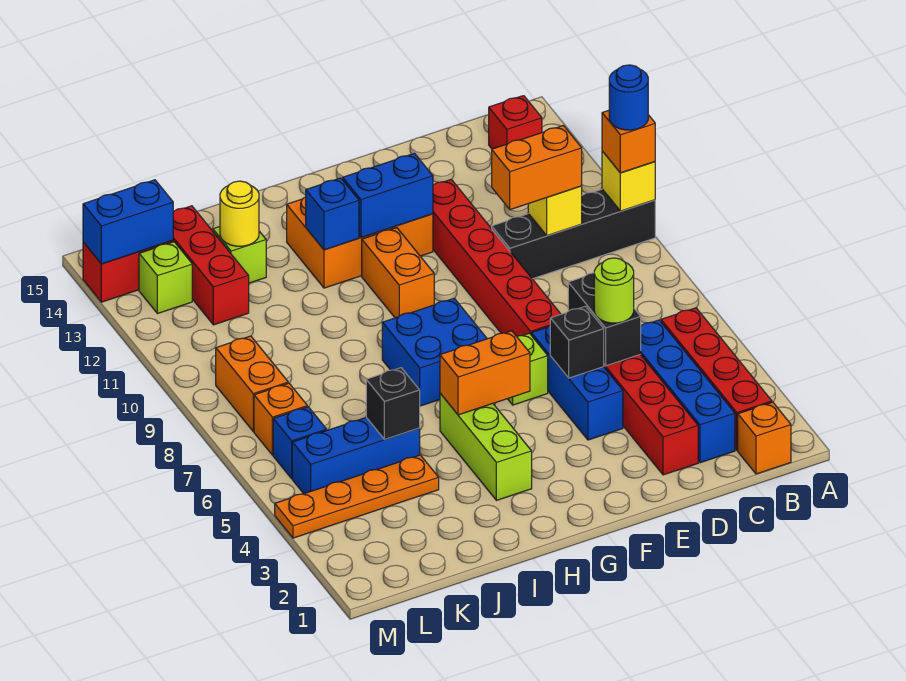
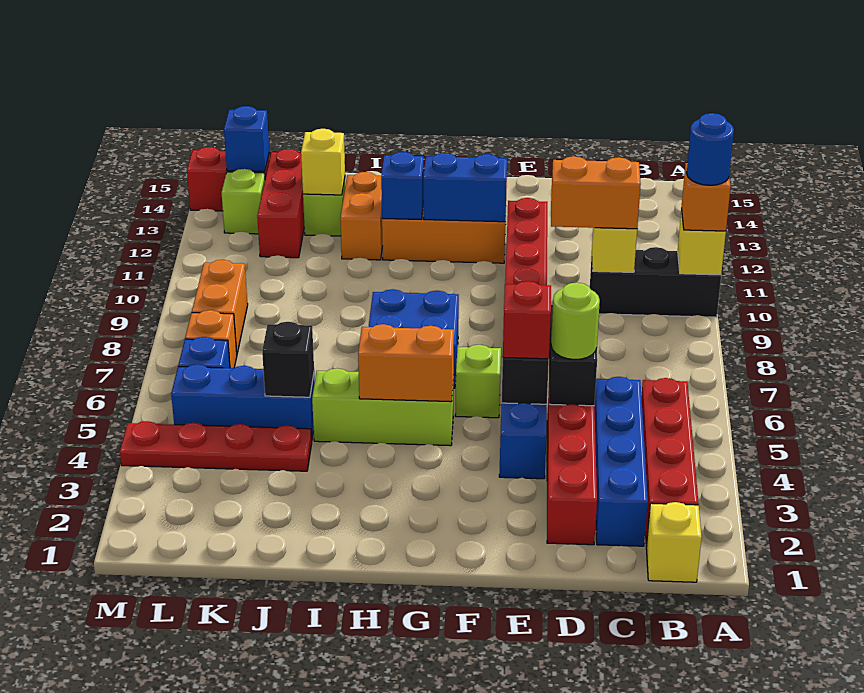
black brick A10:D10 level 1 -> black brick A10:C10 level 1
orange brick B1 level 1 -> yellow brick B1 level 1
red brick B14 level 1 -> red brick E5 level 3
orange brick G10:G11 level 1 -> orange brick I12:I13 level 1
lime brick H3:H5 level 1 -> lime brick G5:I5 level 1
orange plate J4:M4 level 1 -> red plate J4:M4 level 1
yellow round brick J13 level 2 -> yellow brick J13 level 2
blue brick L14:M14 level 2 -> blue brick L14 level 2

